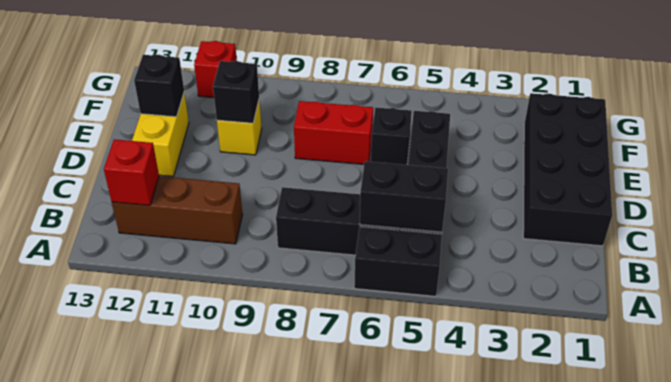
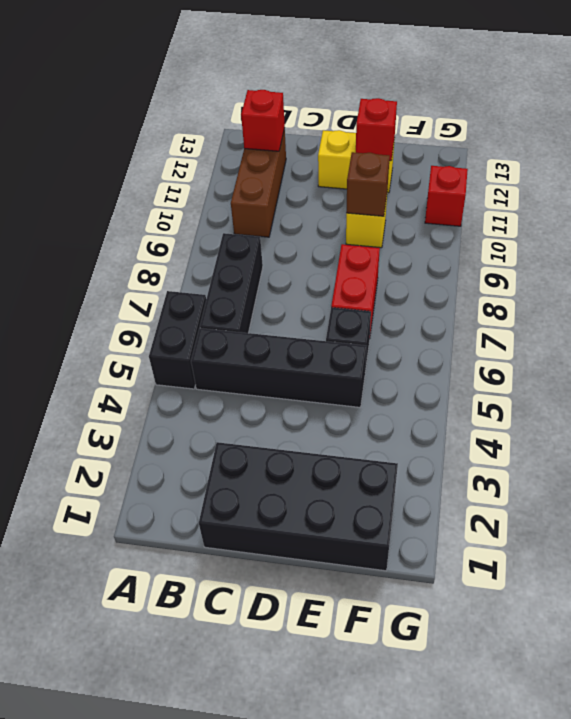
black brick B5:B6 level 2 -> none
black brick E10 level 2 -> brown brick E10 level 2
black brick E12 level 2 -> red brick E12 level 2

